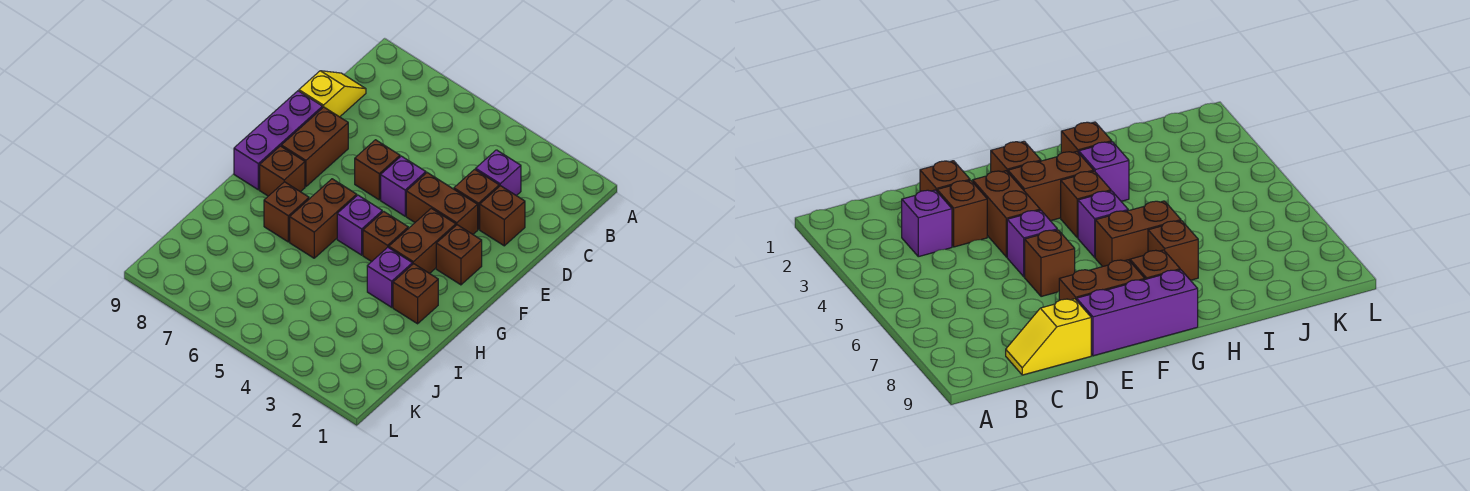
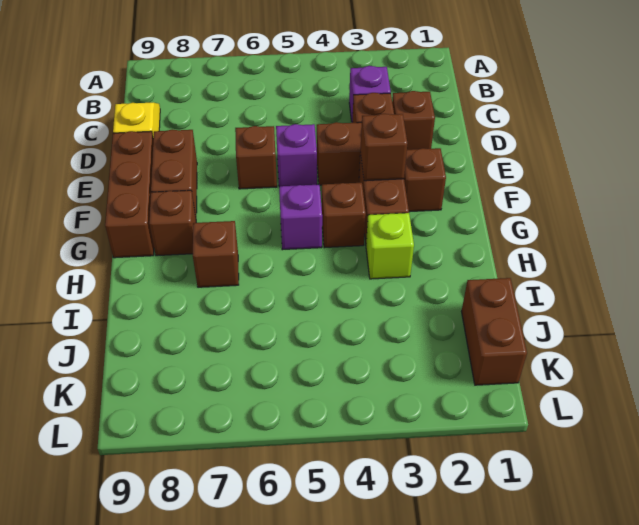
purple brick E9:G9 level 1 -> brown brick E9:G9 level 1
brown brick G6:H6 level 1 -> brown brick J1:K1 level 1
brown brick H2 level 1 -> brown brick F3 level 2
purple brick H3 level 1 -> lime brick H3 level 1

